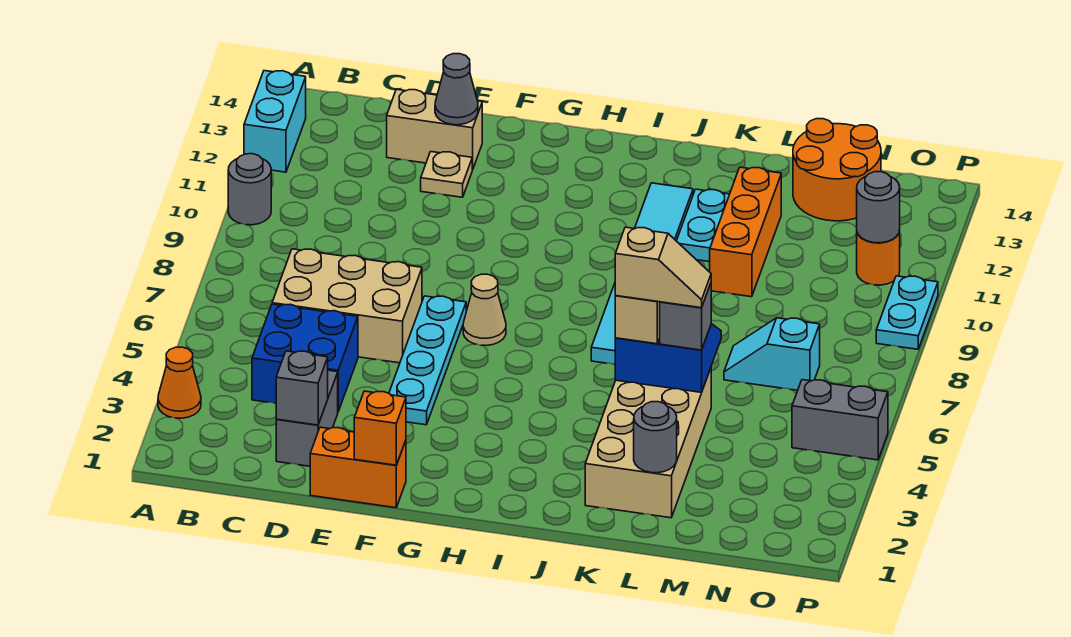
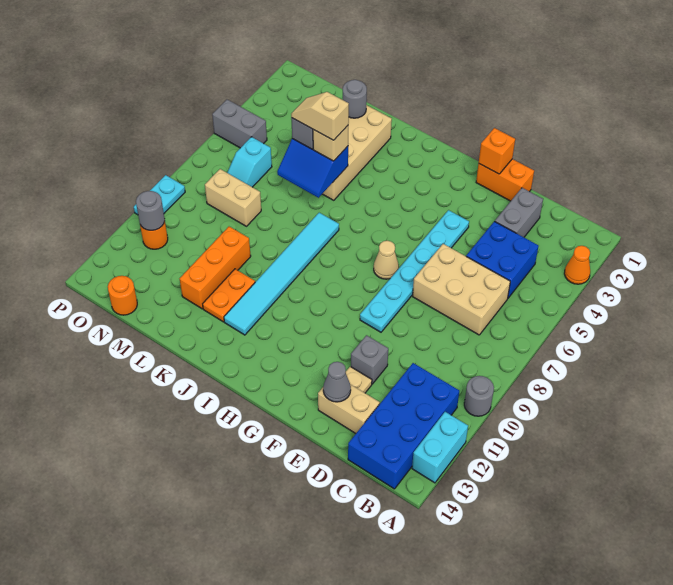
none -> blue brick B11:C14 level 1
grey brick D2 level 2 -> grey brick E11 level 1
cyan plate F4:F7 level 1 -> cyan plate F4:F9 level 1
cyan plate K11:K12 level 1 -> orange plate K11:K12 level 1
cyan slope M7:N7 level 1 top N -> cyan slope N6:N7 level 1 top 6
none -> tan brick M8:N8 level 1
orange round brick M13:N14 level 1 -> orange round brick N14 level 1

